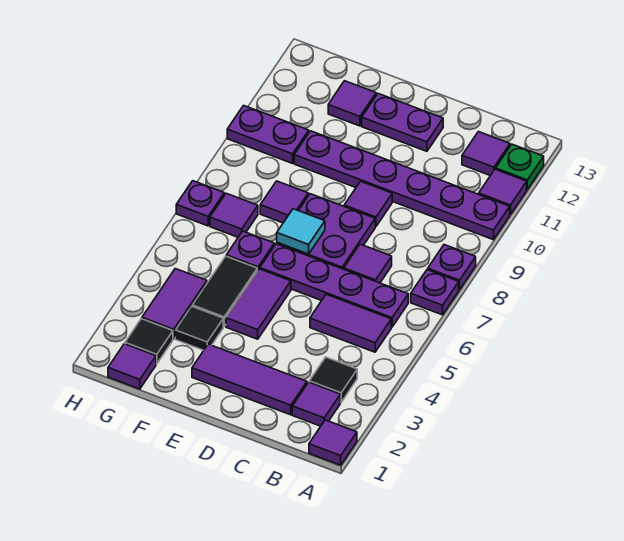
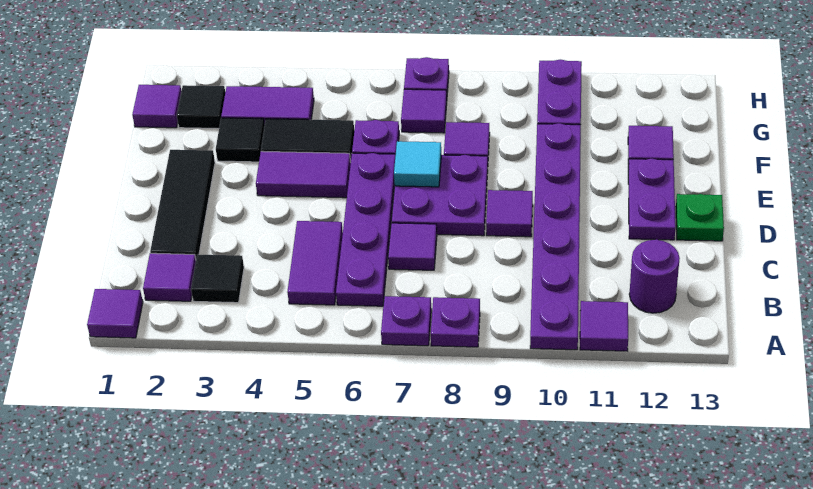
green plate A12 level 1 -> green plate D13 level 1
purple tile B12 level 1 -> purple round brick B12 level 1
purple tile C2:E2 level 1 -> black tile C2:E2 level 1

